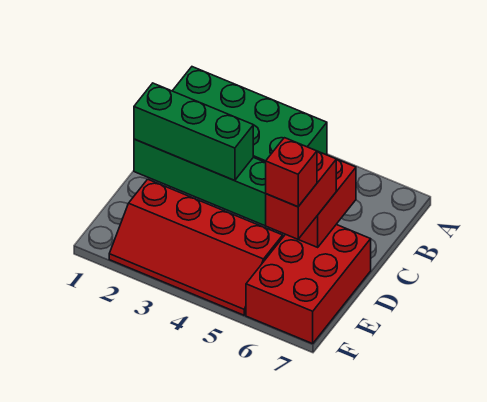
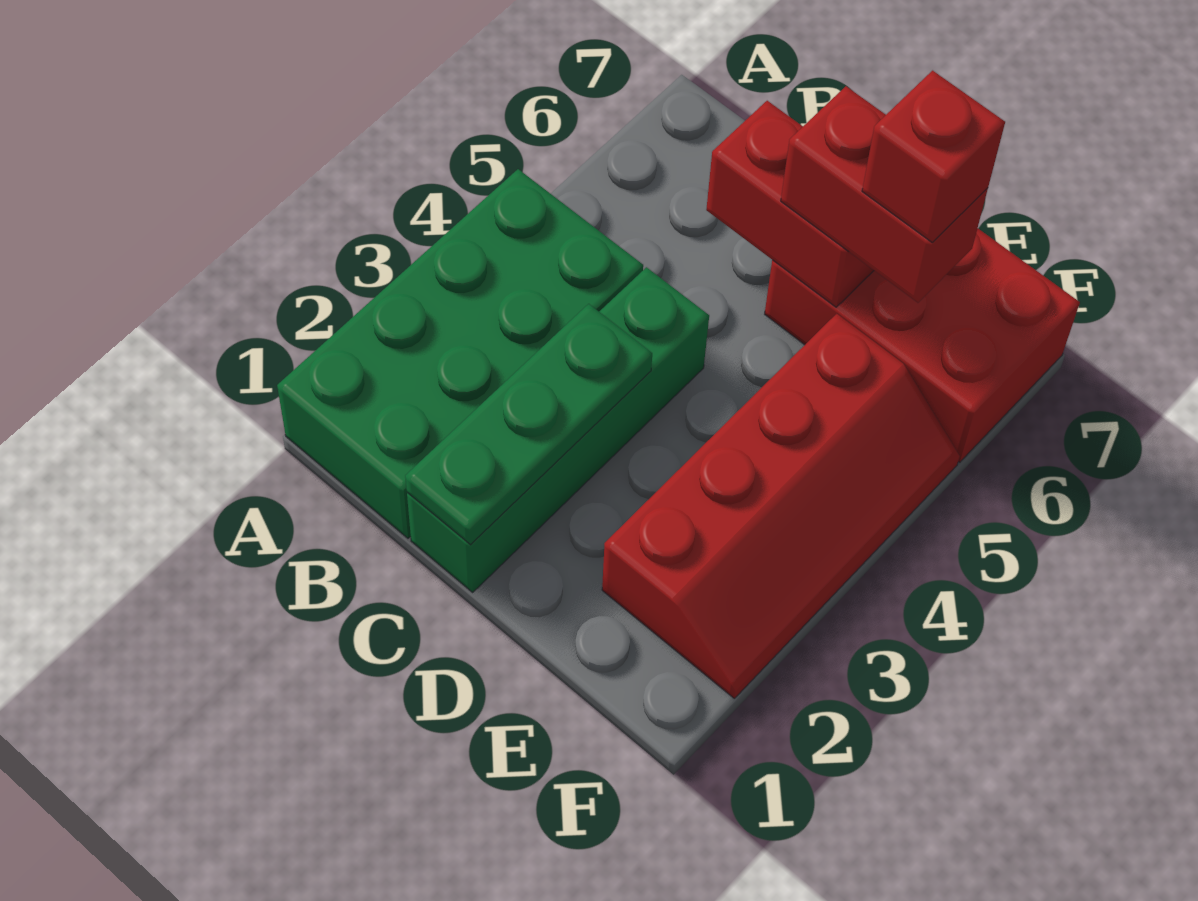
green brick C1:C3 level 2 -> green plate C1:C3 level 2

